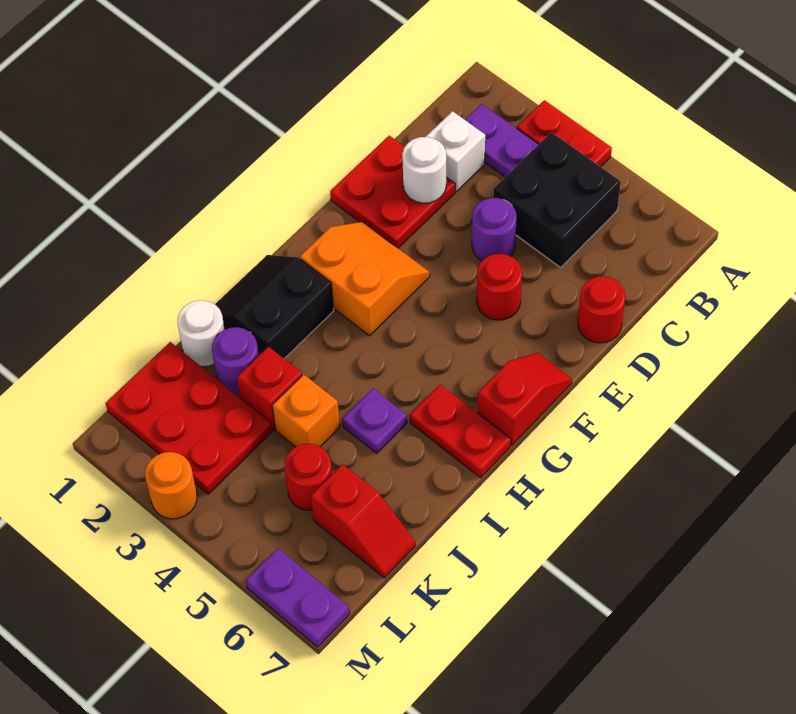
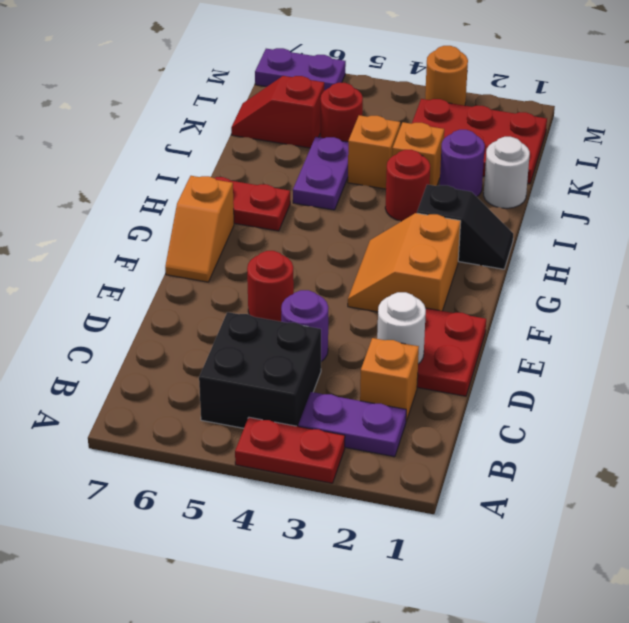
white brick C2 level 1 -> orange brick C2 level 1
red round brick D7 level 1 -> red round brick I3 level 1
orange slope F2:G3 level 1 top G -> orange slope F2:G3 level 1 top 2
red slope F7:G7 level 1 top G -> orange slope F7:G7 level 1 top G
black slope H1:I2 level 1 top 2 -> black slope H1:H2 level 1 top 2
purple plate I5 level 1 -> purple plate I5:J5 level 1
red brick J3 level 1 -> orange brick J3 level 1

